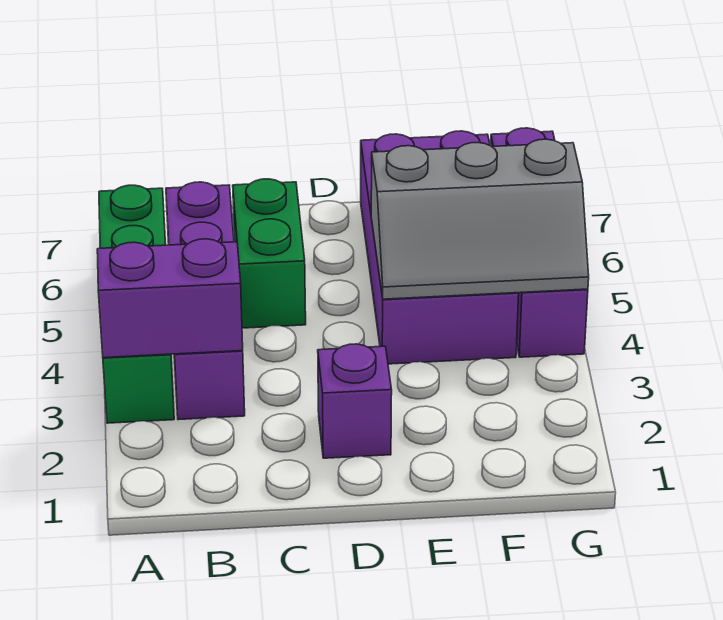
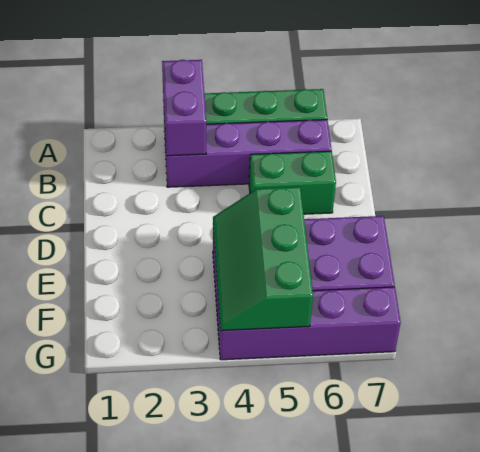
purple brick D2 level 1 -> none
grey slope E4:G5 level 2 top 5 -> green slope E4:G5 level 2 top 5

